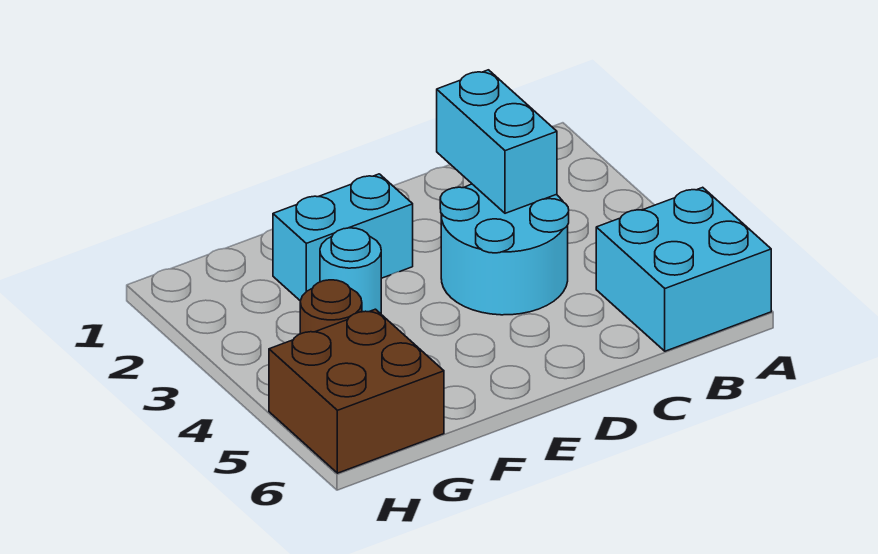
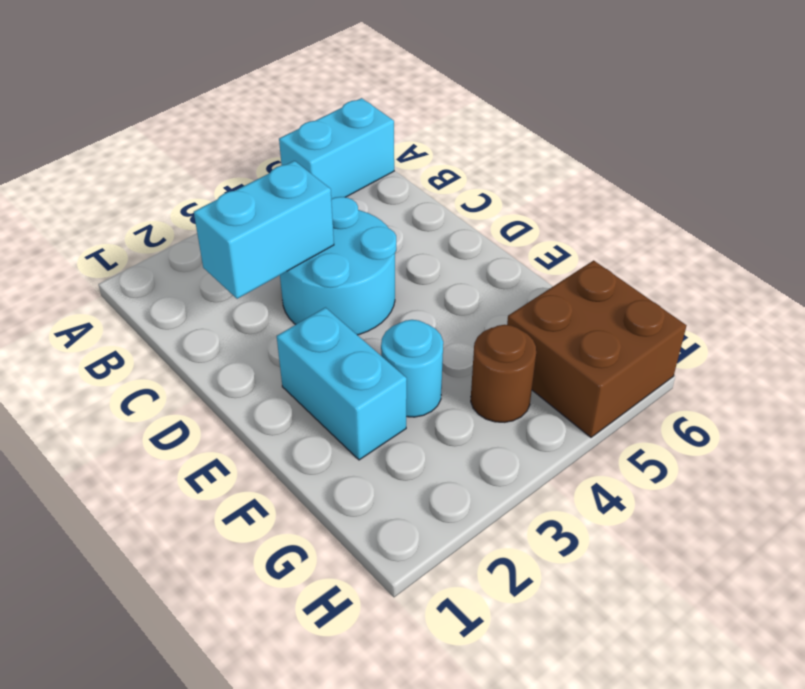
cyan brick A5:B6 level 1 -> cyan brick A5:A6 level 1

